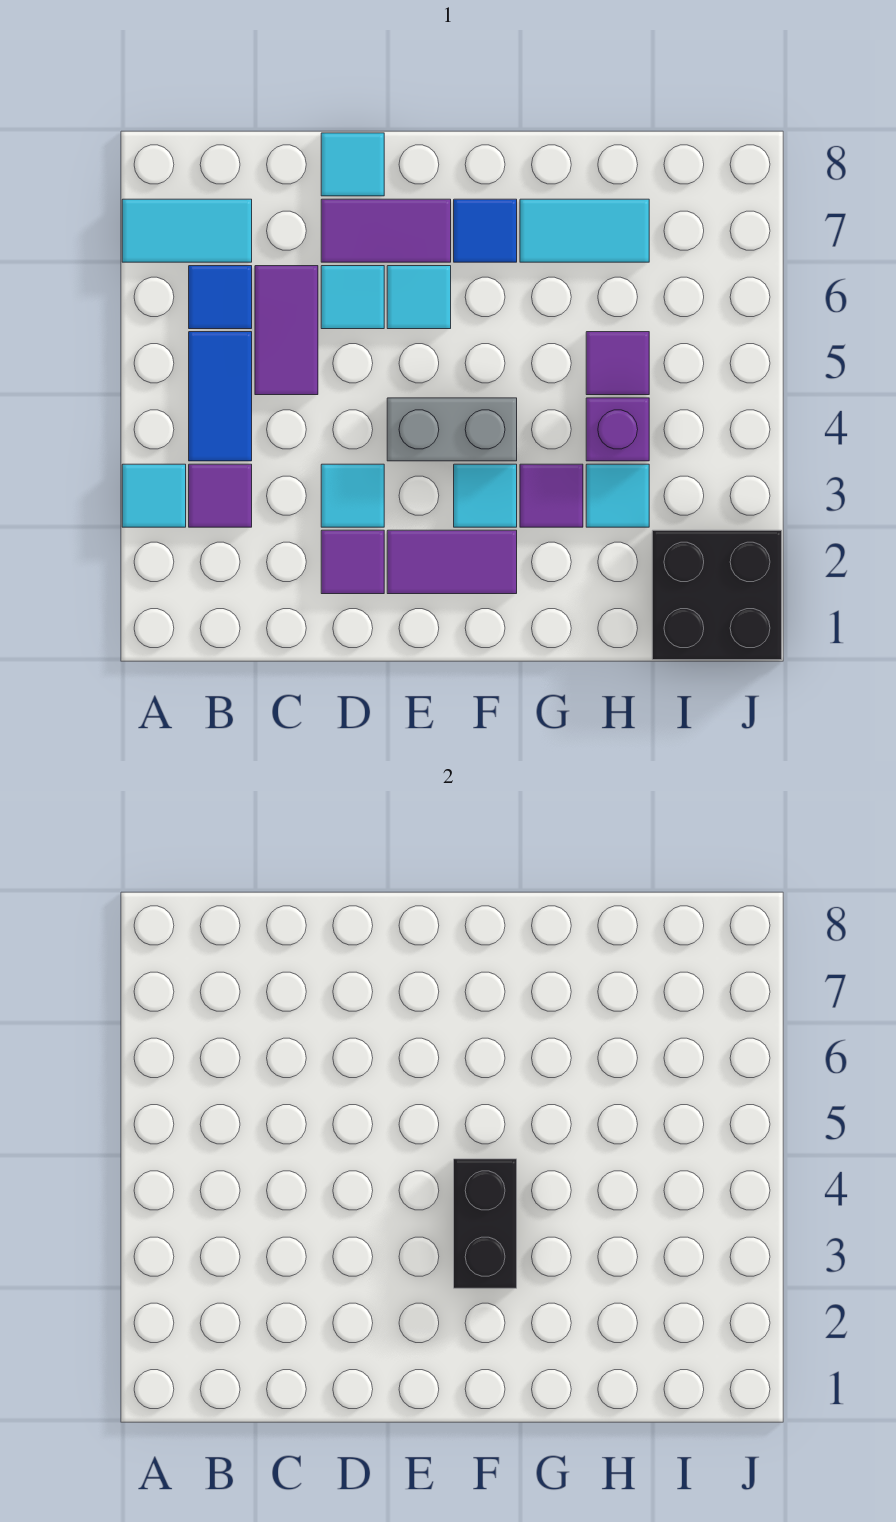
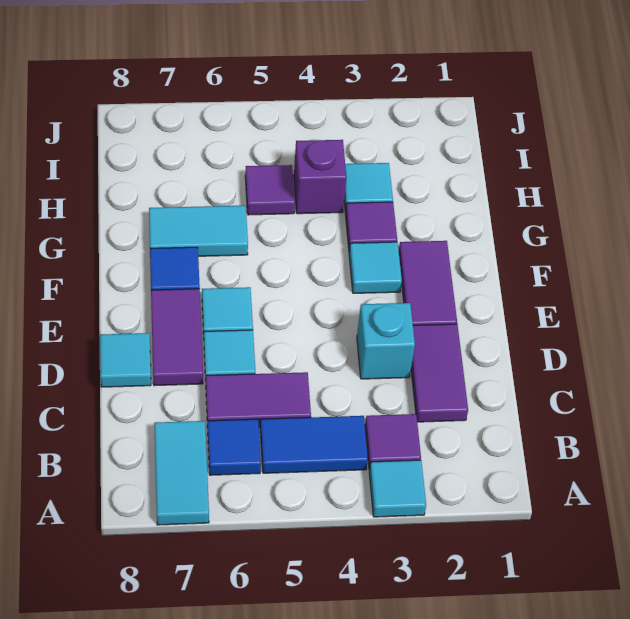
purple tile D2 level 1 -> purple tile C2:D2 level 1
cyan tile D3 level 1 -> cyan brick D3 level 1
grey brick E4:F4 level 1 -> none
black brick F3:F4 level 2 -> none
cyan tile G7:H7 level 1 -> cyan tile G6:G7 level 1
black brick I1:J2 level 1 -> none

